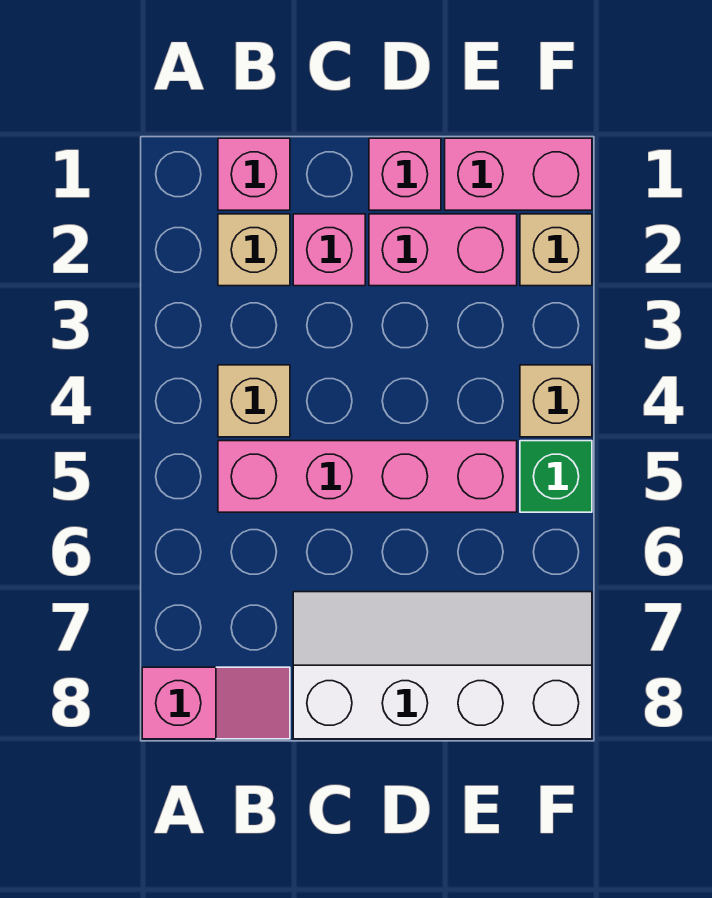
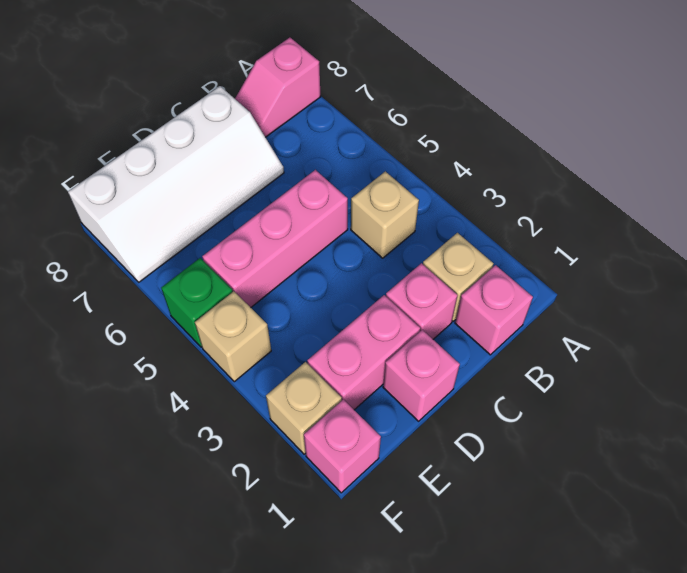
pink brick B5:E5 level 1 -> pink brick C5:E5 level 1
pink brick E1:F1 level 1 -> pink brick F1 level 1

